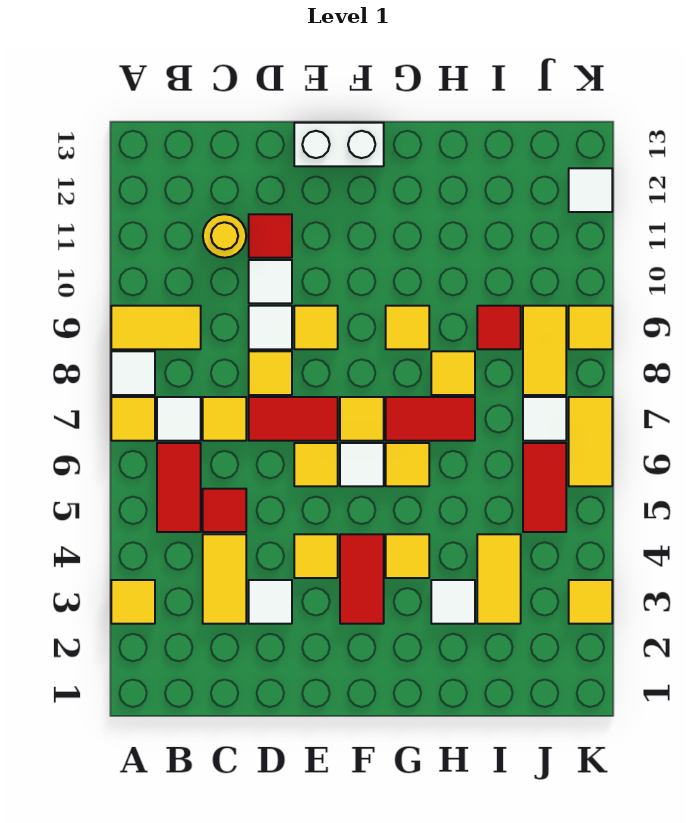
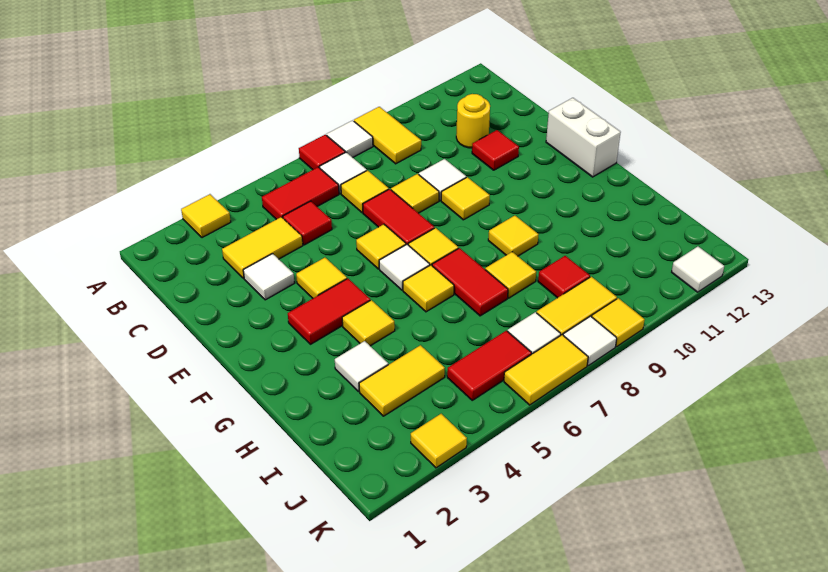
yellow tile A7 level 1 -> red tile A7 level 1
white tile D10 level 1 -> white tile K8 level 1

